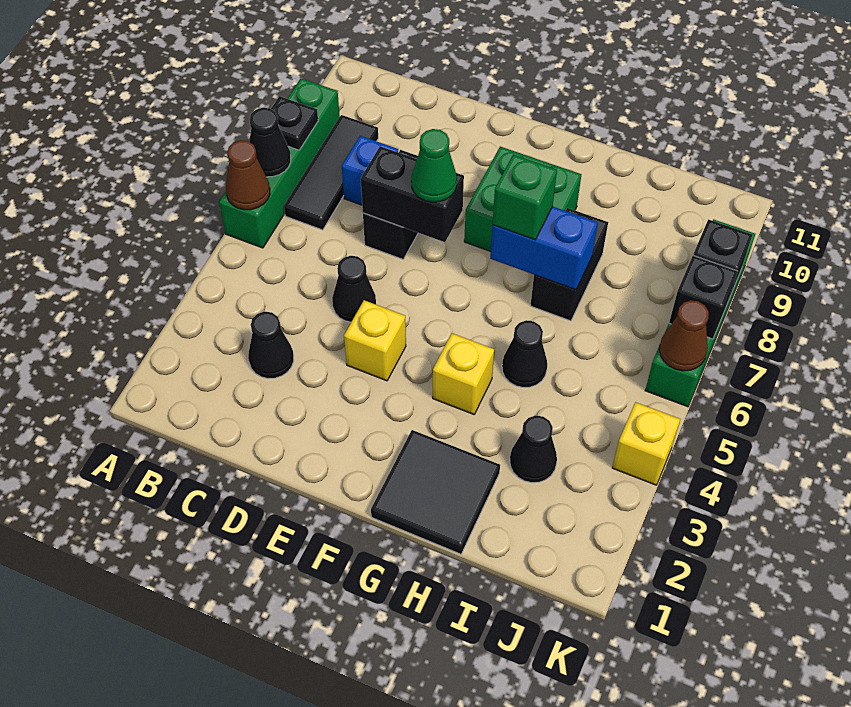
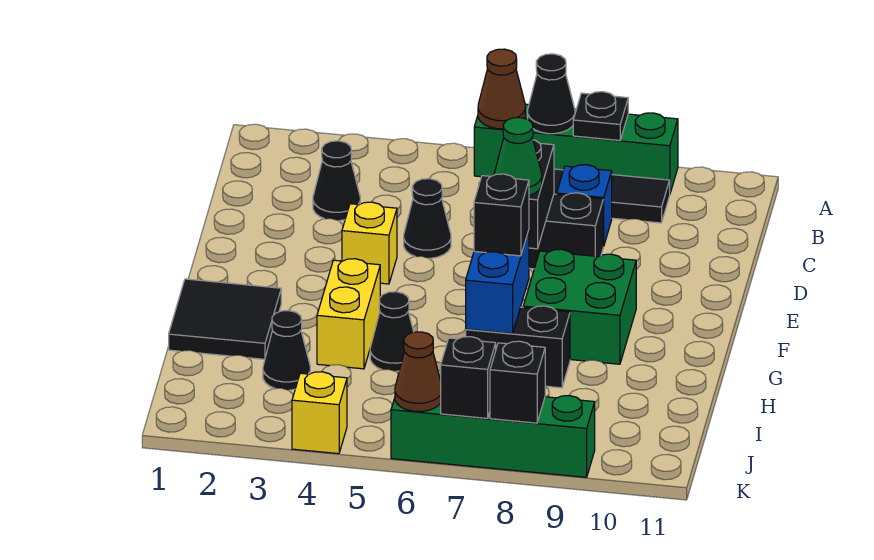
yellow brick G4 level 1 -> yellow brick G4:H4 level 1
green brick G7 level 3 -> black brick G7 level 3

